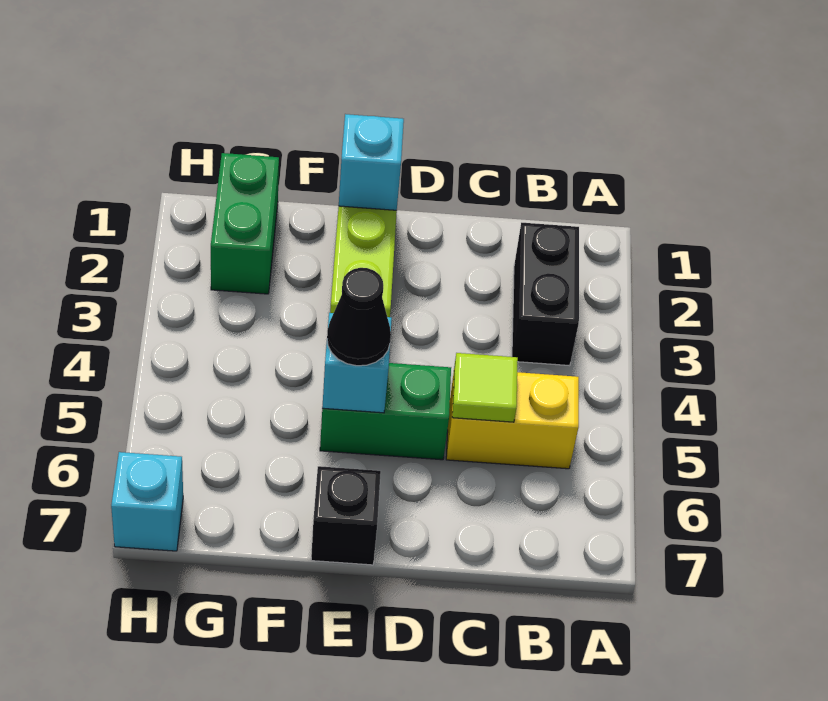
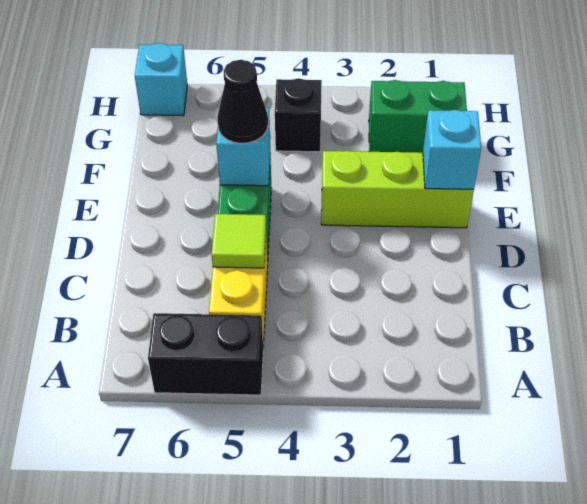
black brick B2:B3 level 1 -> black brick A5:A6 level 1
black brick E7 level 1 -> black brick G4 level 1

